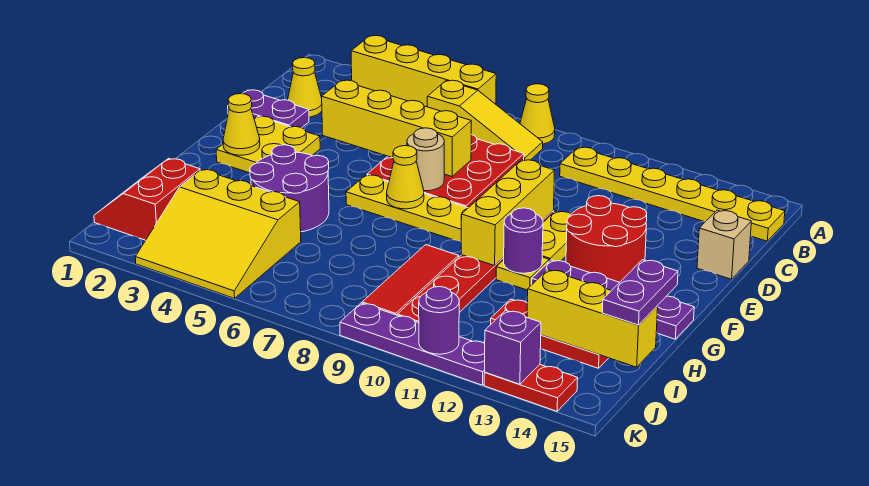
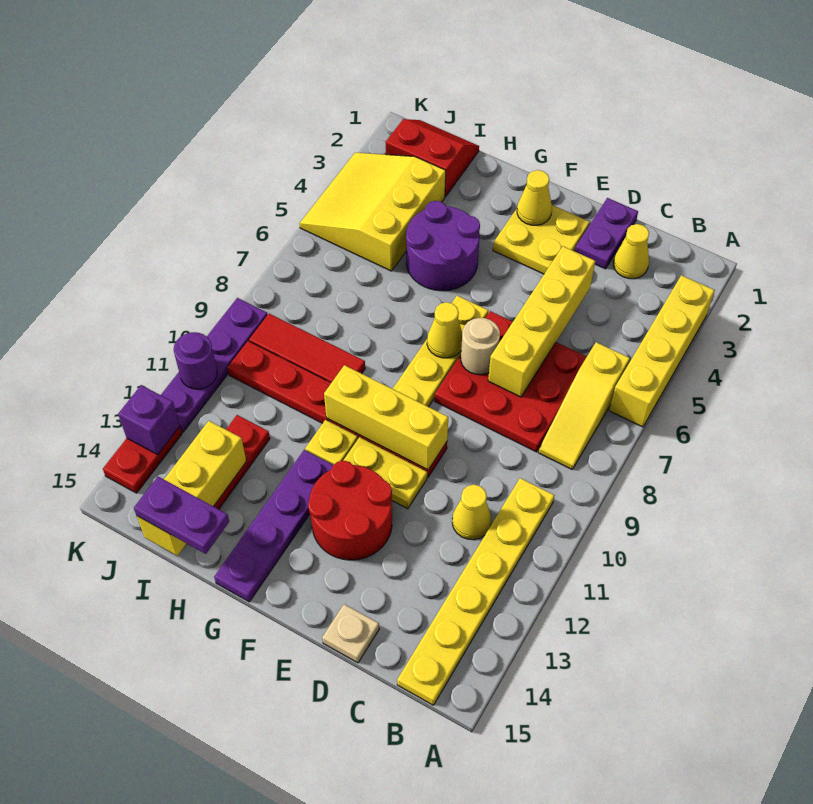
yellow cone A8 level 1 -> yellow cone C11 level 1
tan brick D15 level 1 -> tan plate D15 level 1
purple round brick G11 level 2 -> none

